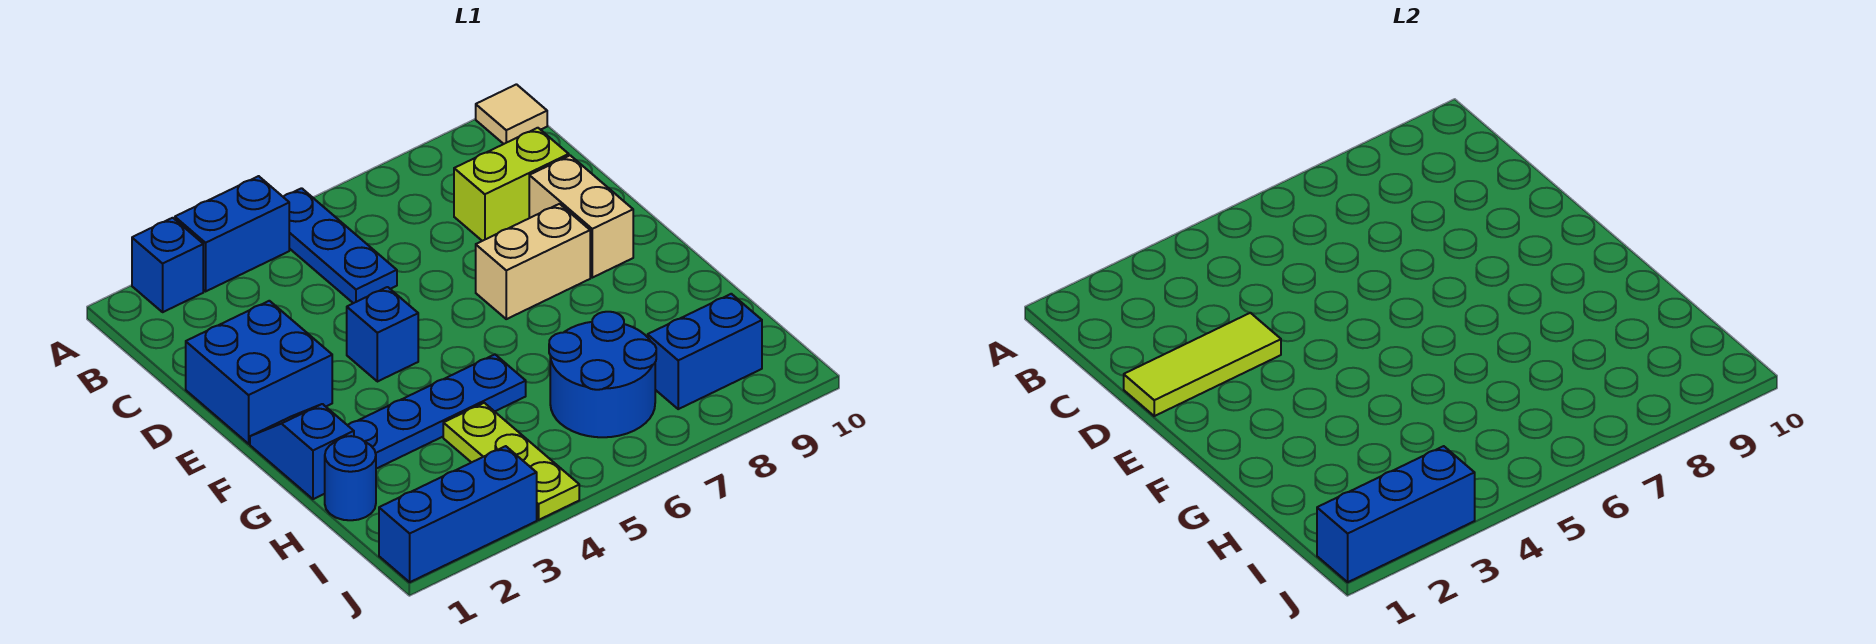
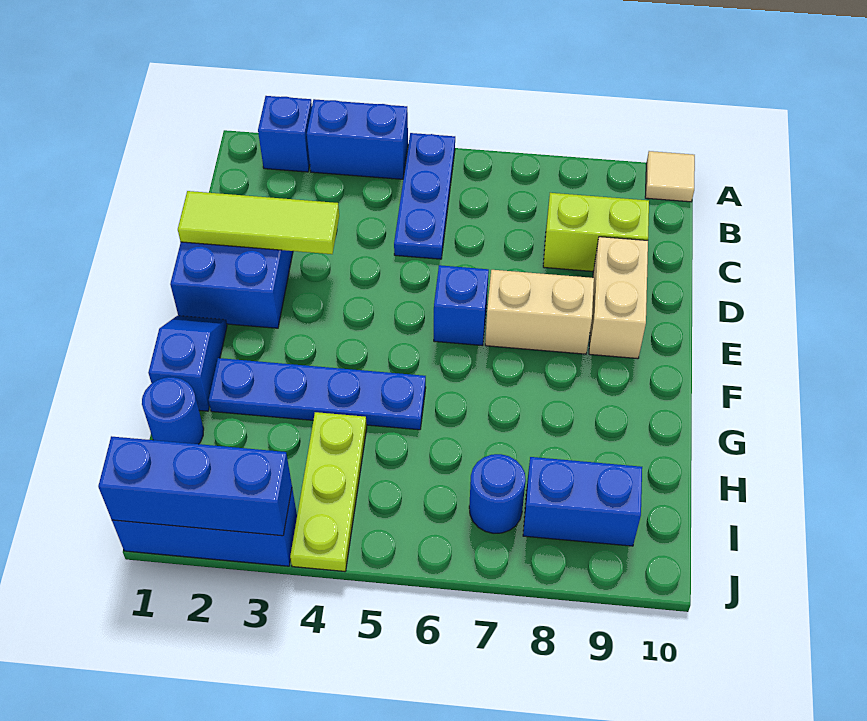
blue brick E4 level 1 -> blue brick E6 level 1
blue round brick H6:I7 level 1 -> blue round brick I7 level 1

